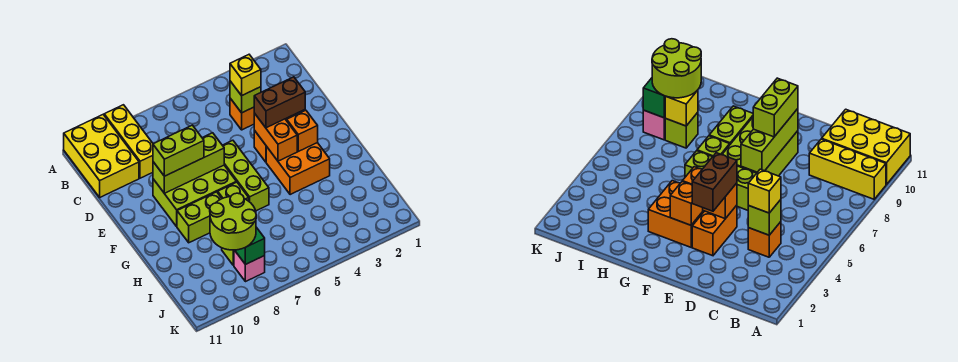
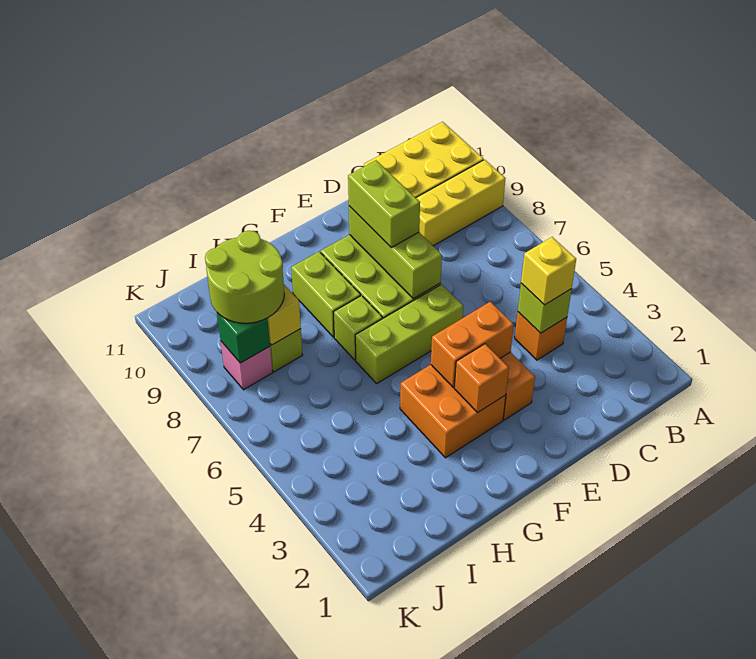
brown brick E3:E4 level 3 -> none

